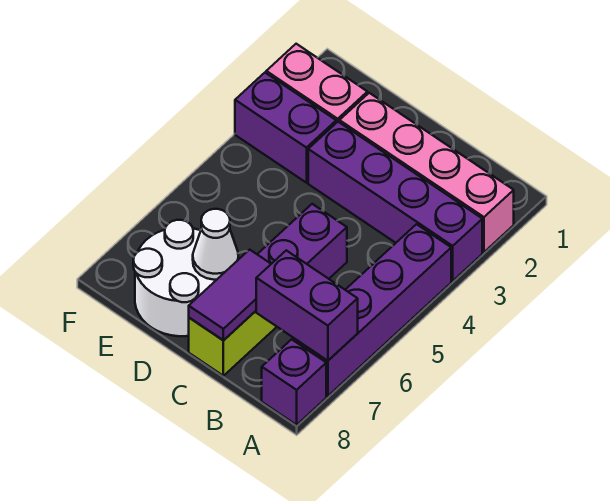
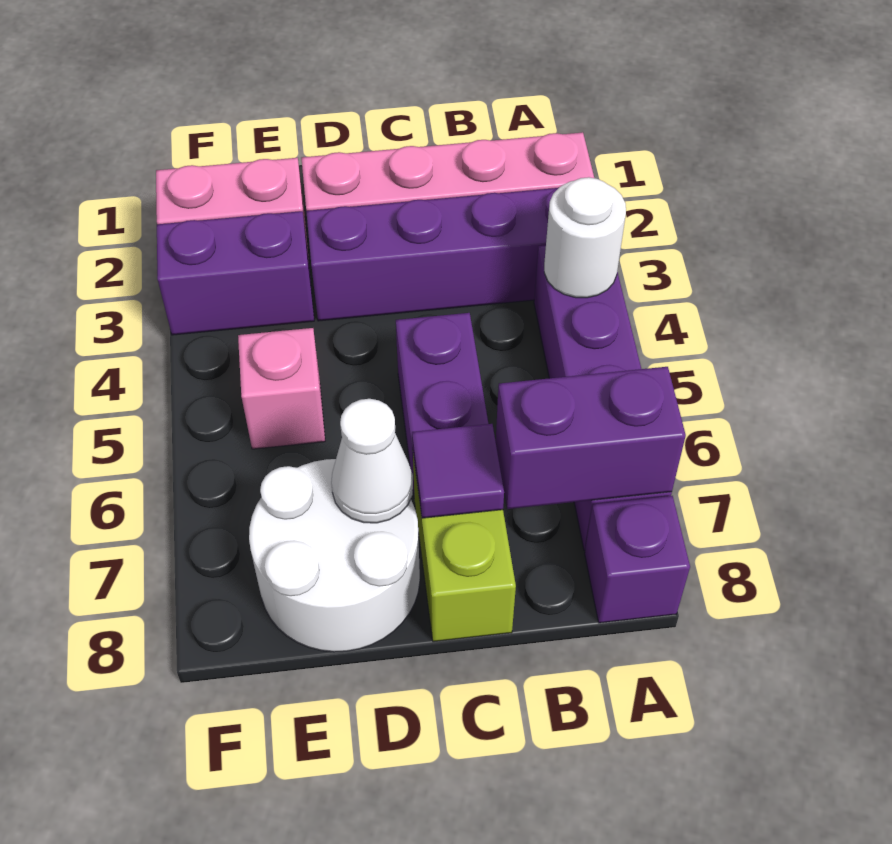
none -> white round brick A4 level 2
purple tile C7:C8 level 2 -> purple tile C7 level 2
none -> pink brick E5 level 1

